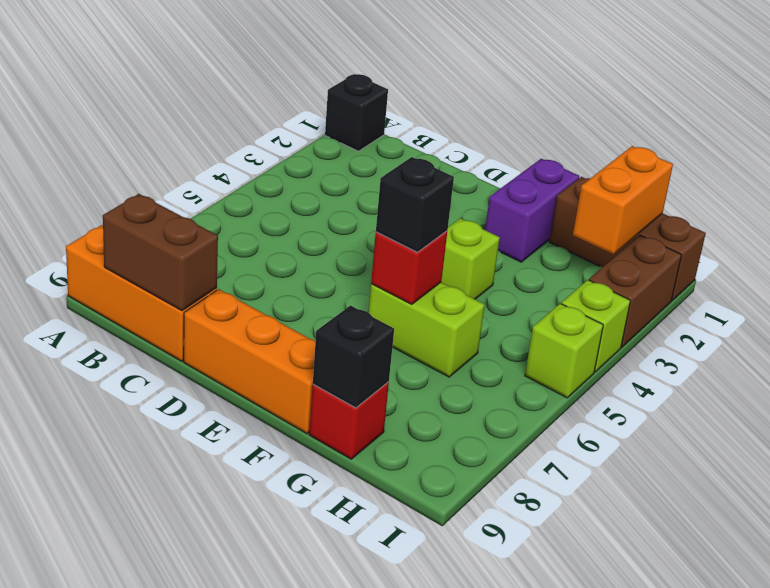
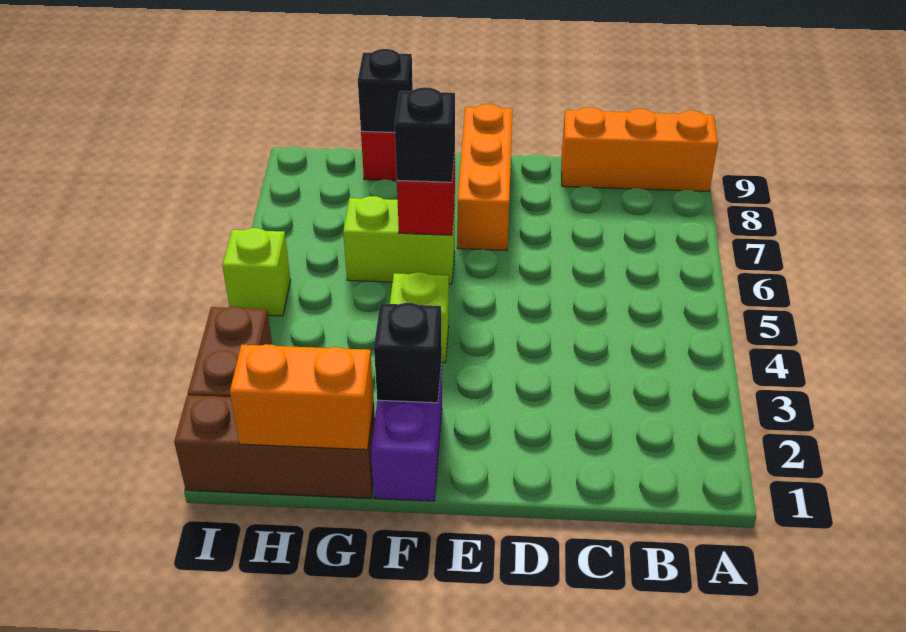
black brick A1 level 1 -> black brick F2 level 2
brown brick B9:C9 level 2 -> none
orange brick D9:F9 level 1 -> orange brick E7:E9 level 1
orange brick H1:H2 level 2 -> orange brick G1:H1 level 2
lime brick I4 level 1 -> none

